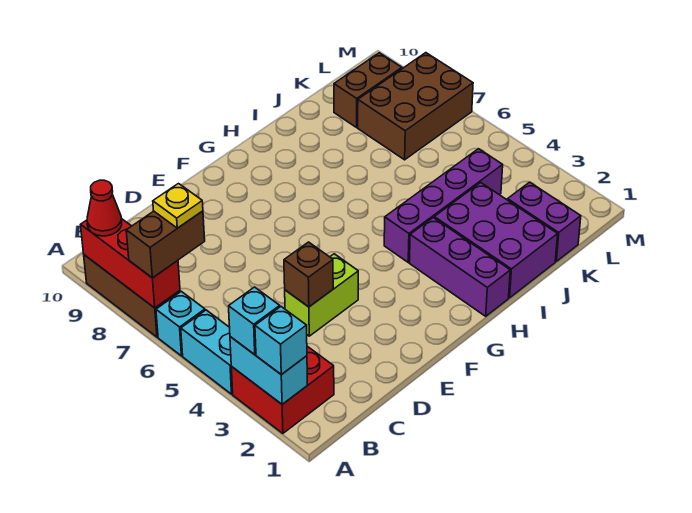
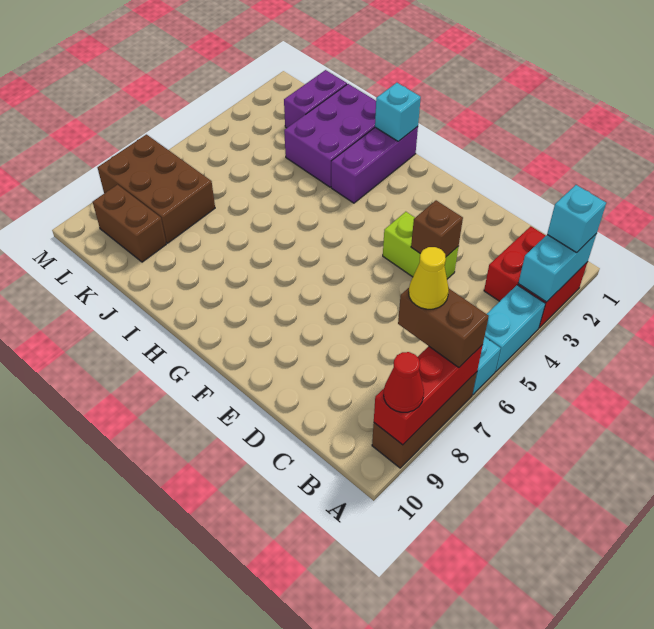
cyan brick A3 level 3 -> cyan brick H1 level 2
yellow plate B7 level 4 -> yellow cone B7 level 4
purple brick H4:K4 level 1 -> none

